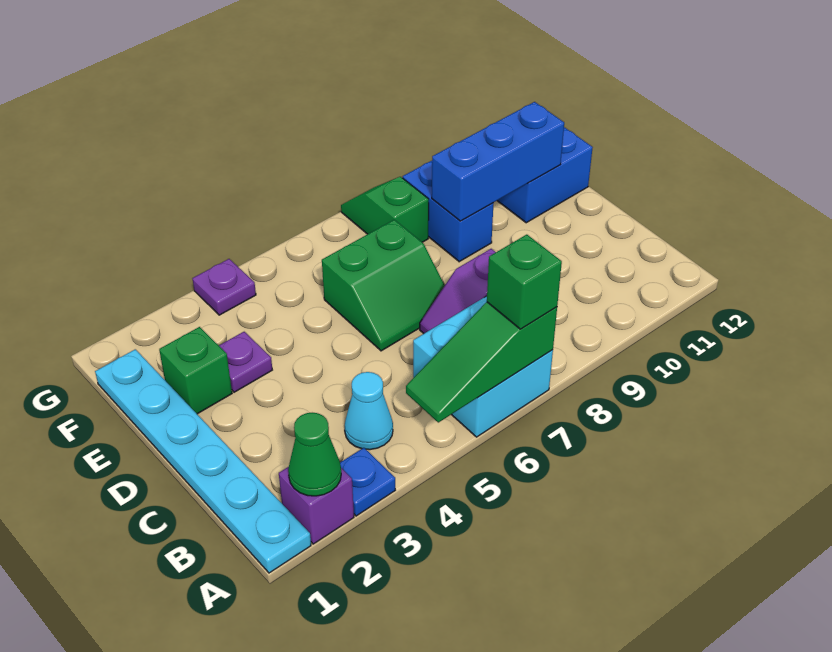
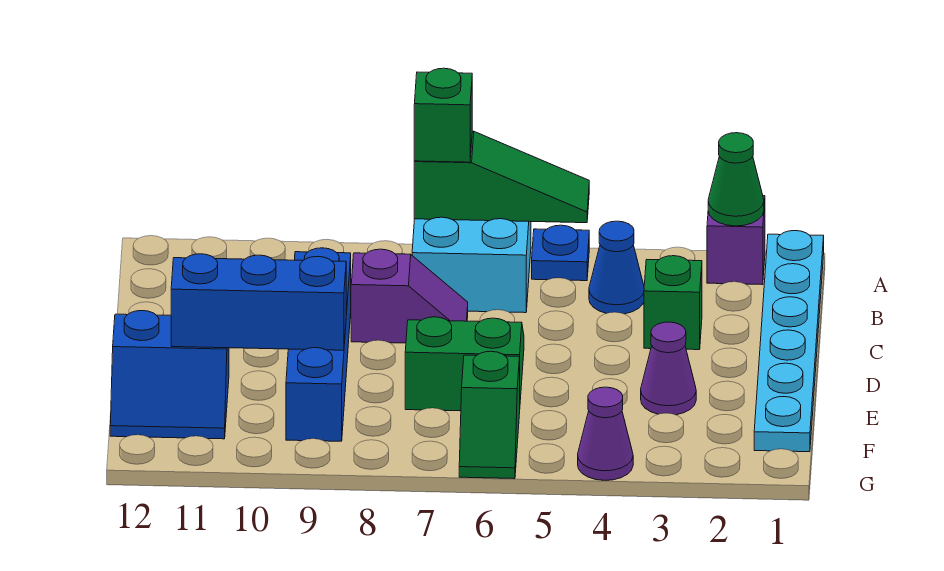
blue plate A3 level 1 -> blue plate A5 level 1
cyan cone B4 level 1 -> blue cone B4 level 1
green brick E2 level 1 -> green brick C3 level 1
purple plate E3 level 1 -> purple cone E3 level 1
blue brick E9:F9 level 1 -> blue brick C9:F9 level 1
green slope F8:G8 level 1 top F -> green slope F6:G6 level 1 top F
purple plate G4 level 1 -> purple cone G4 level 1

